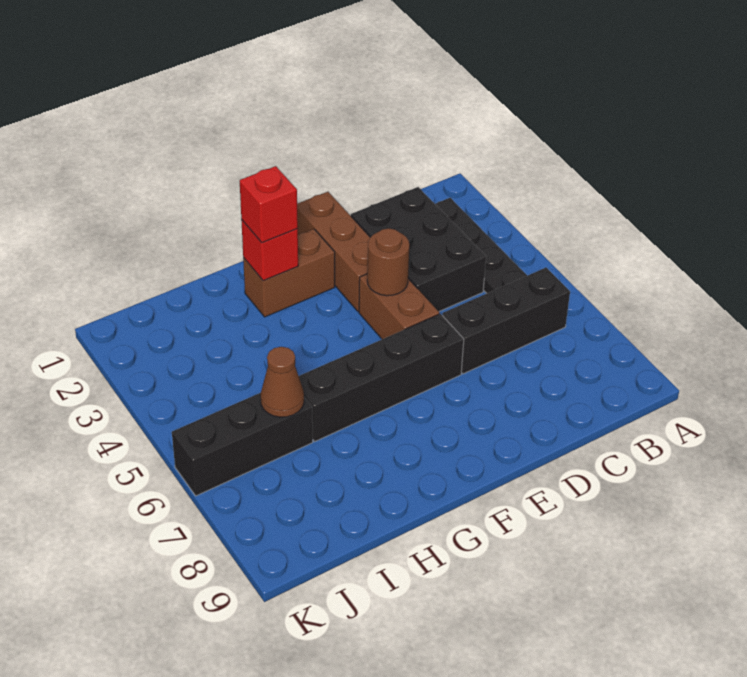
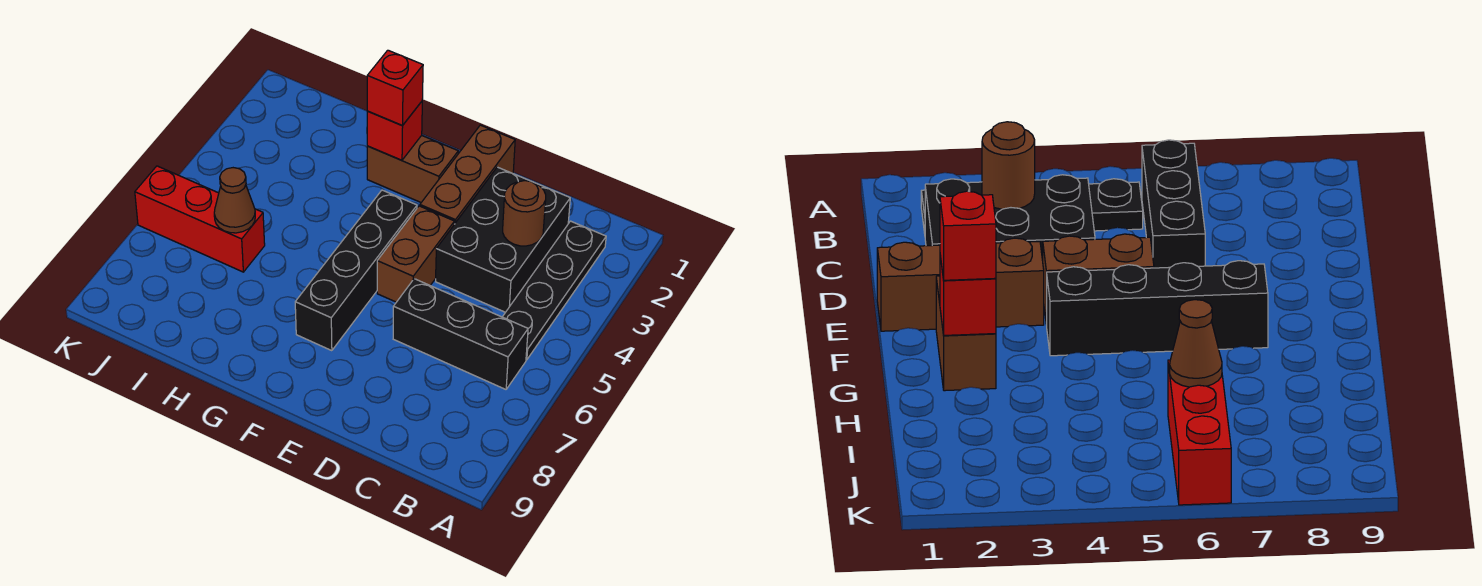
brown round brick E4 level 2 -> brown round brick C3 level 2
black brick E6:H6 level 1 -> black brick F4:F7 level 1
black brick I6:K6 level 1 -> red brick I6:K6 level 1

